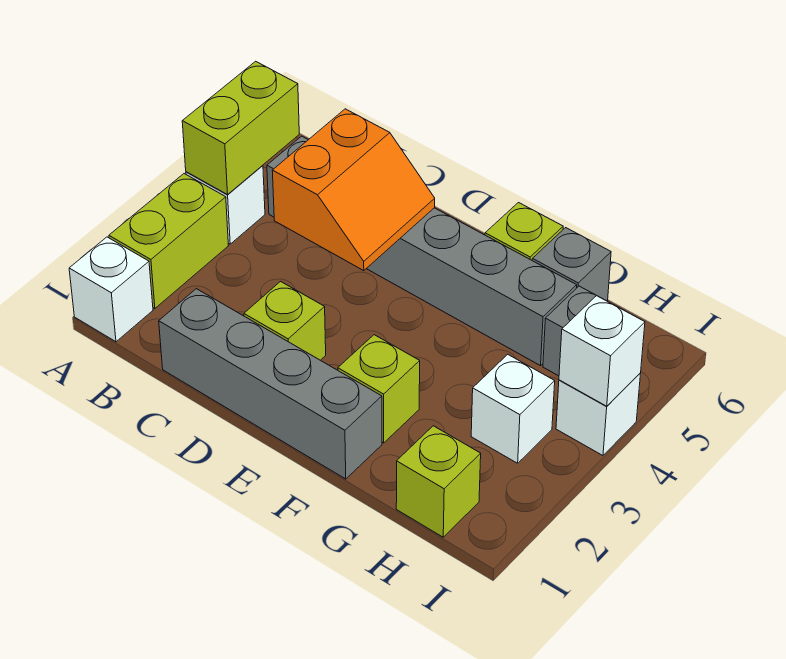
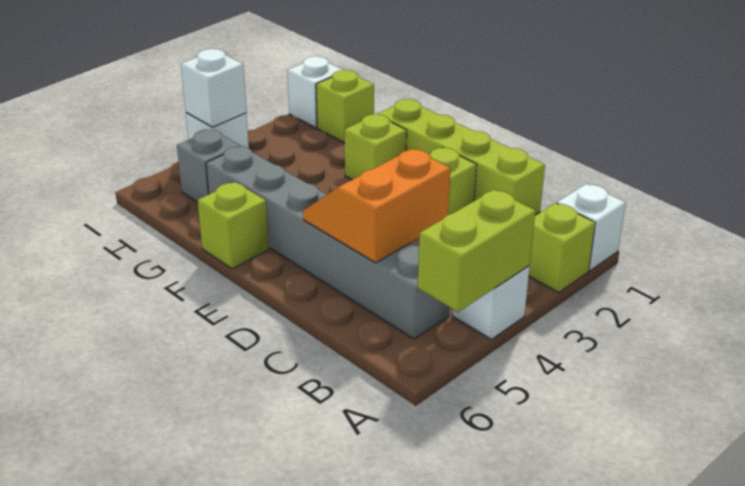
lime brick A2:A3 level 1 -> lime brick A2 level 1
grey brick C1:F1 level 1 -> lime brick C1:F1 level 1
grey brick G6 level 1 -> none
white brick H3 level 1 -> white brick I1 level 1

